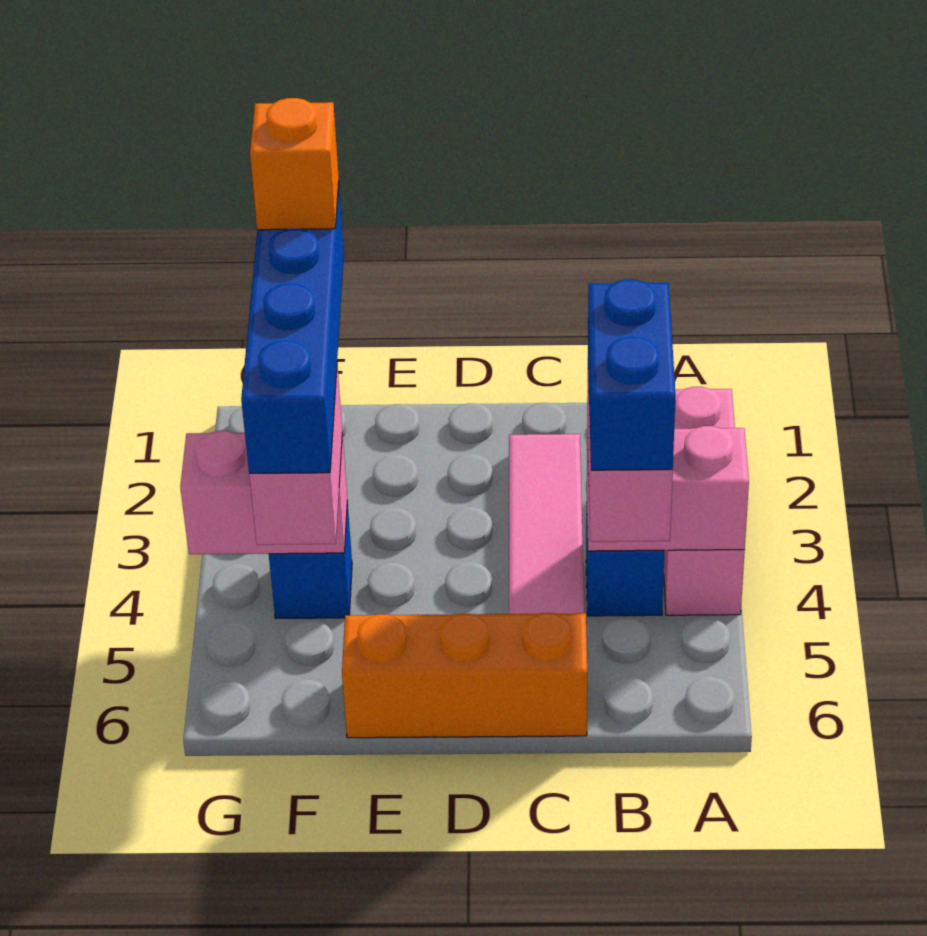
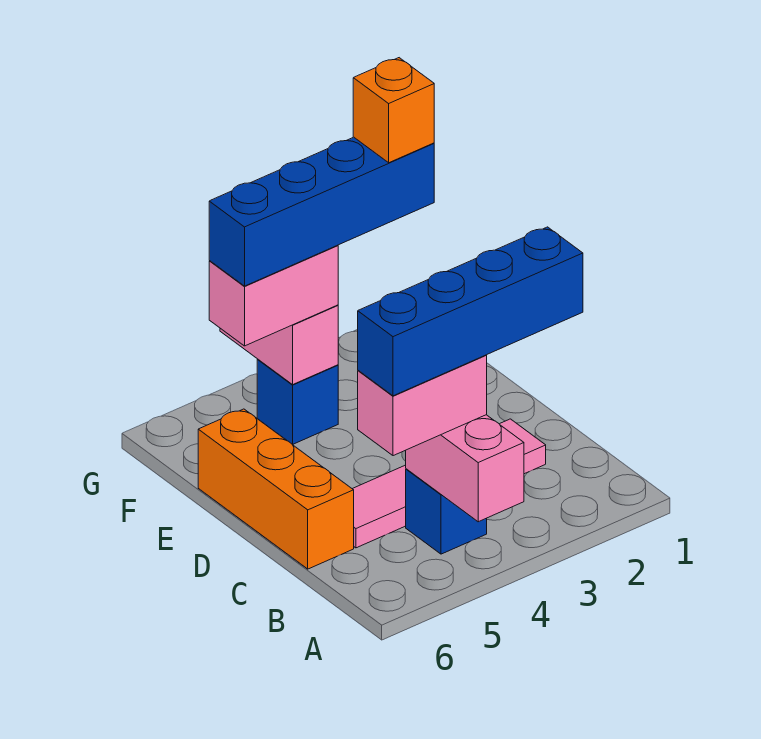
pink brick A2:A4 level 1 -> none
blue brick B4:B5 level 4 -> blue brick B2:B5 level 4

